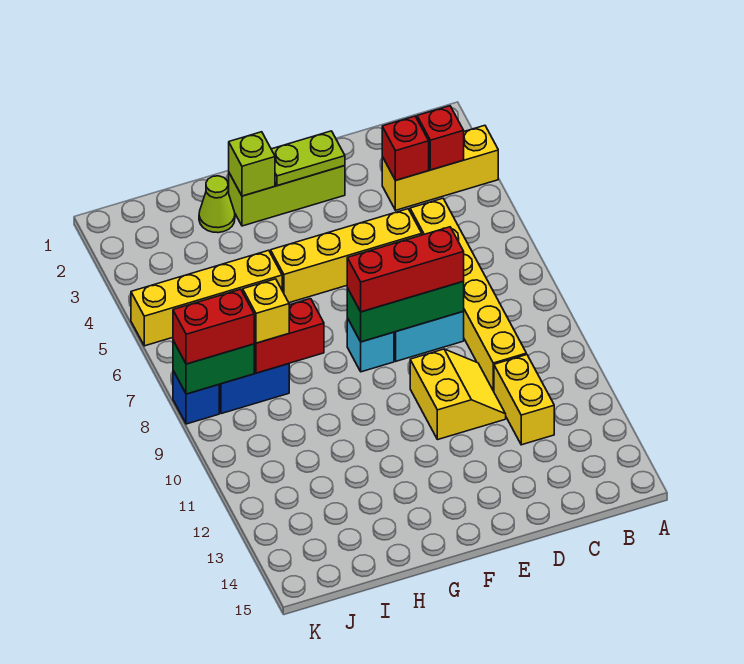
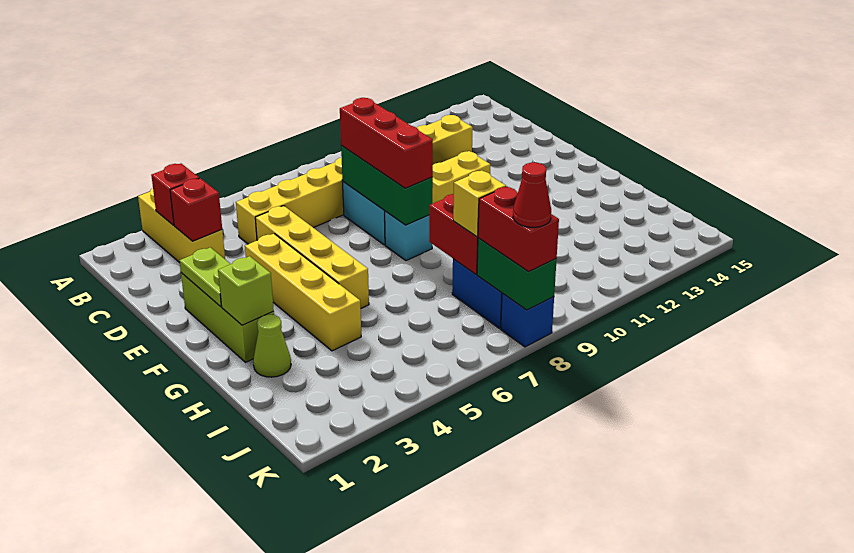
yellow brick H5:K5 level 1 -> yellow brick E4:H4 level 1
none -> red cone K8 level 4

